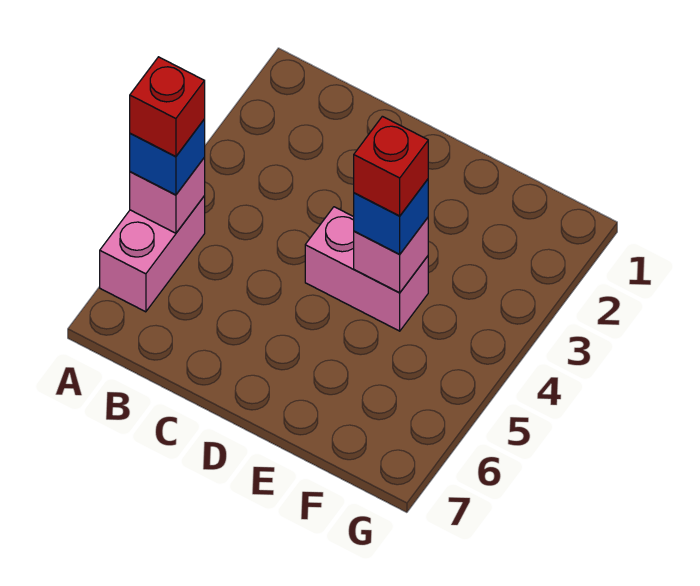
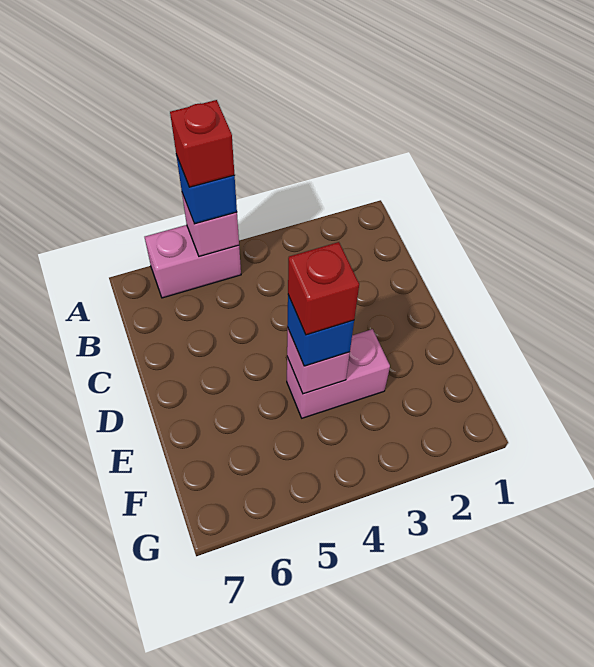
pink brick D4:E4 level 1 -> pink brick E3:E4 level 1

